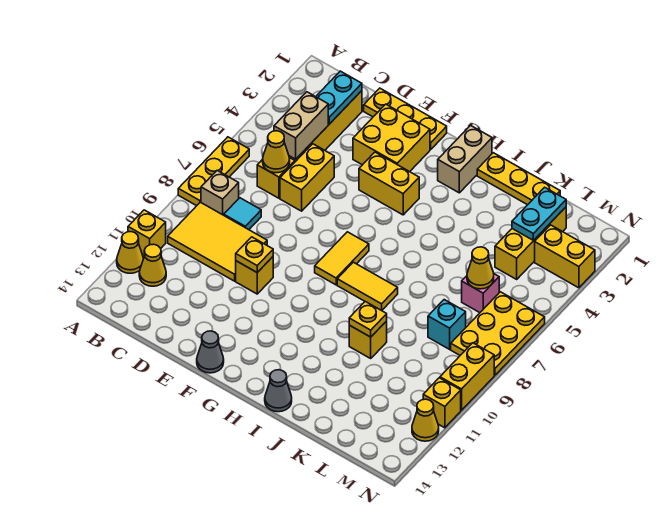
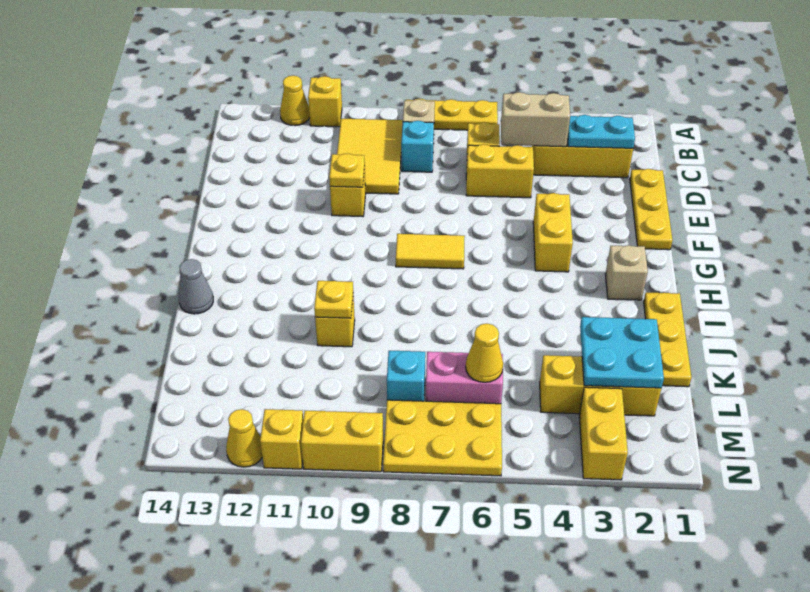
yellow cone B12 level 1 -> none
yellow cone C6 level 2 -> none
cyan tile C8 level 1 -> cyan brick C8 level 1
yellow brick E2:F3 level 1 -> none
grey cone F14 level 1 -> none
tan brick H1:H2 level 1 -> tan brick H2 level 1
yellow tile H8:I8 level 1 -> none
cyan plate L2:L3 level 2 -> cyan plate K2:L3 level 2
pink brick L6 level 1 -> pink brick L6:L7 level 1

